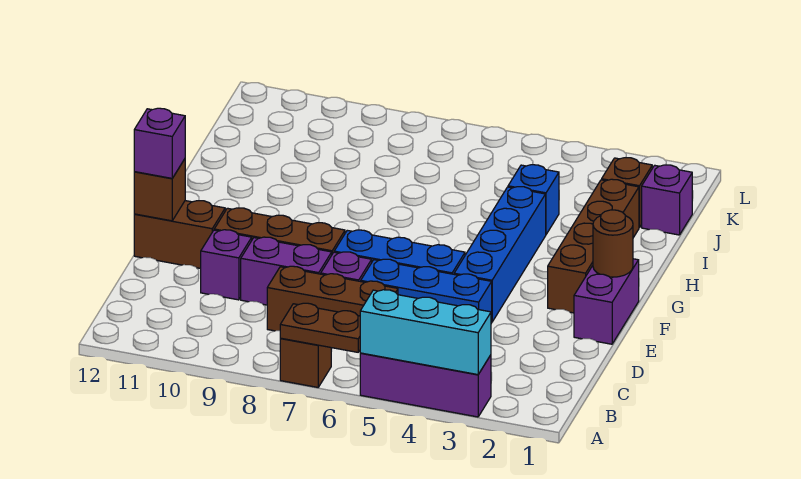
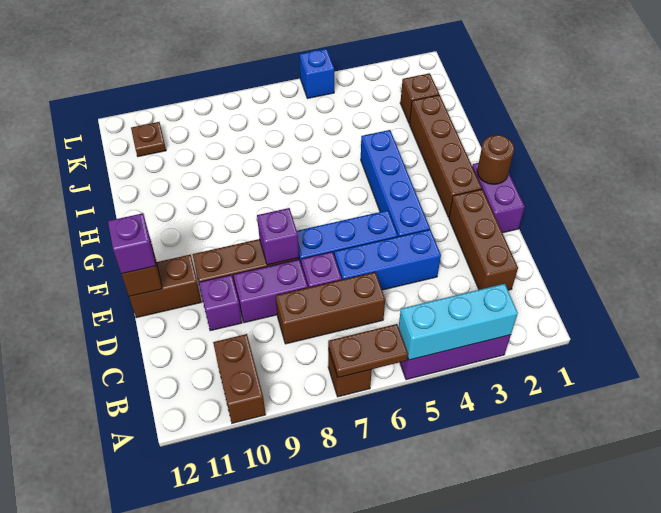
none -> brown brick A10:B10 level 1
none -> brown brick C2:E2 level 1
blue brick I4 level 1 -> blue brick L5 level 1
purple brick J1 level 1 -> purple brick E8 level 2
none -> brown plate K11 level 1

